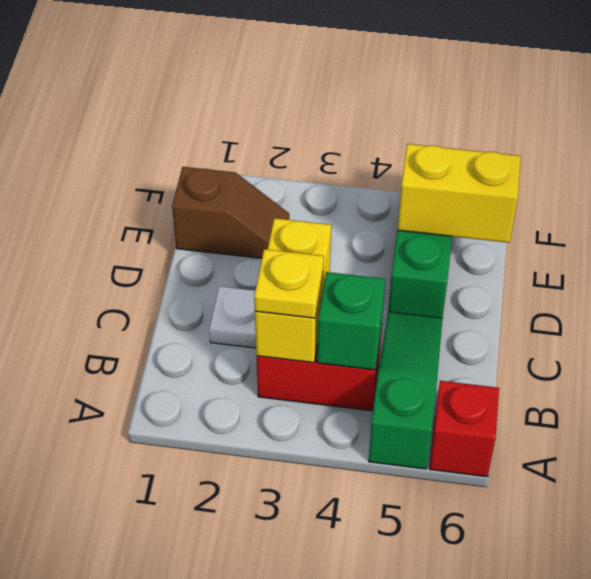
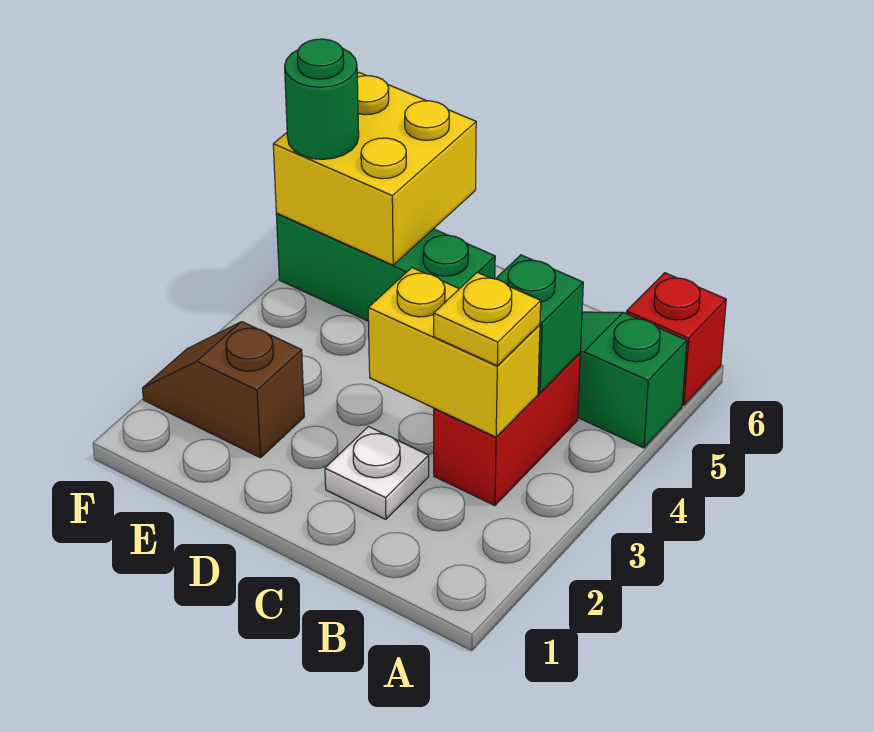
brown slope E1:E2 level 1 top 1 -> brown slope E2:F2 level 1 top E
yellow brick E5:E6 level 2 -> yellow brick E5:F6 level 2
none -> green round brick F5 level 3

